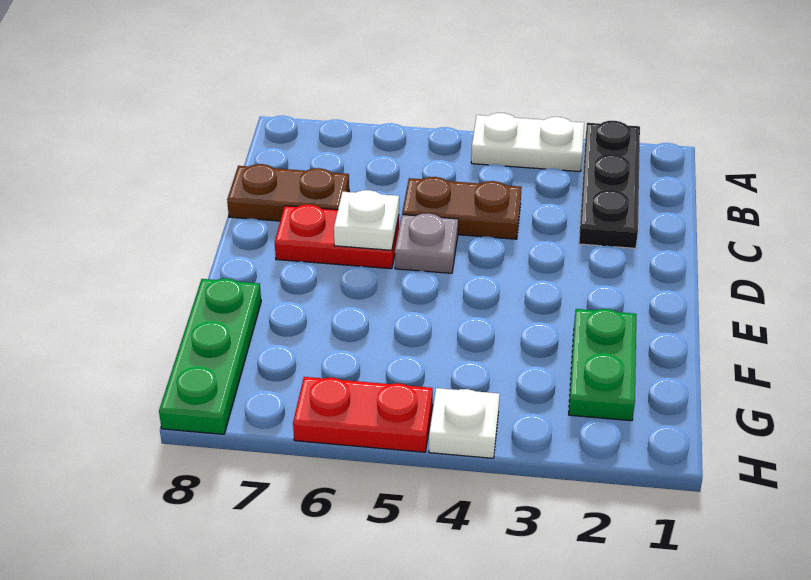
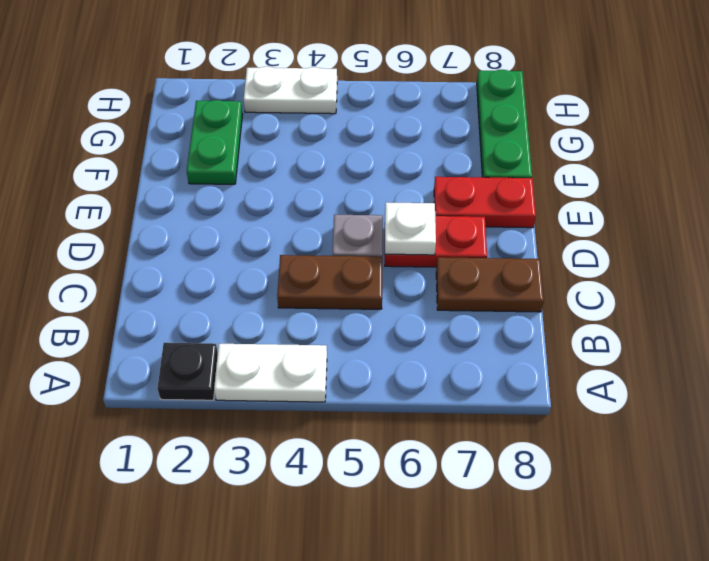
black plate A2:C2 level 1 -> black plate A2 level 1
white plate H4 level 1 -> white plate H3:H4 level 1
red plate H5:H6 level 1 -> red plate E7:E8 level 1

